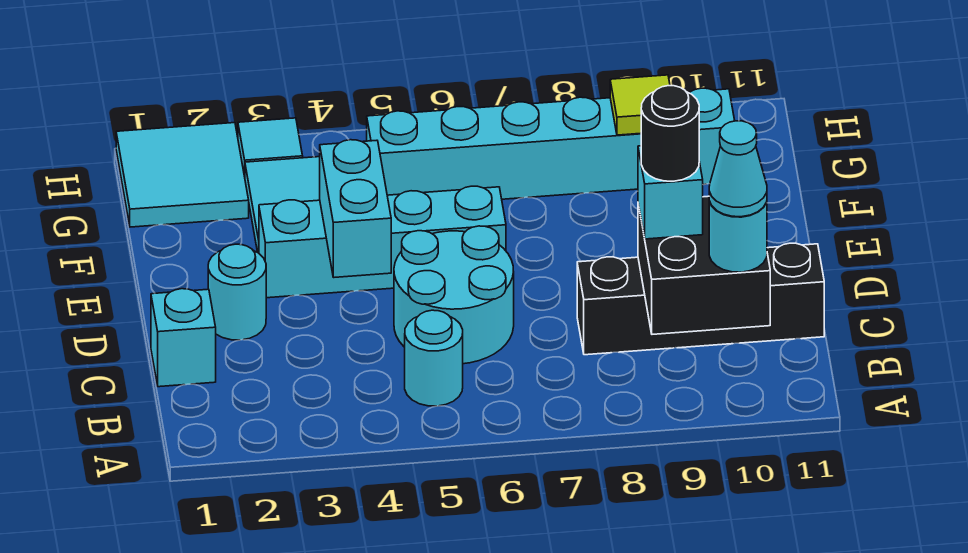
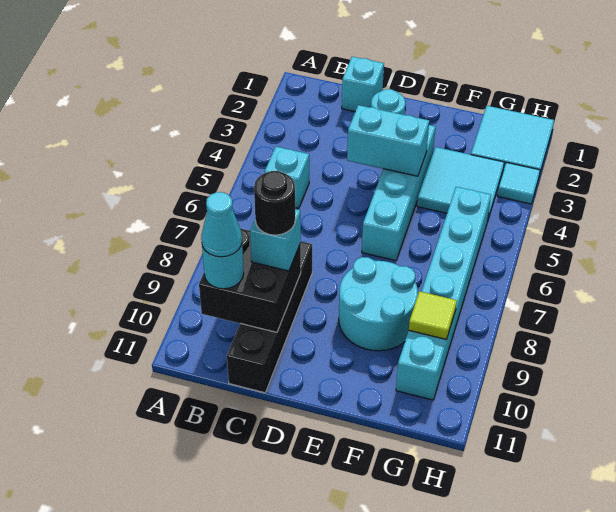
cyan round brick B5 level 1 -> cyan brick B5 level 1
cyan round brick C5:D6 level 1 -> cyan round brick E8:F9 level 1

